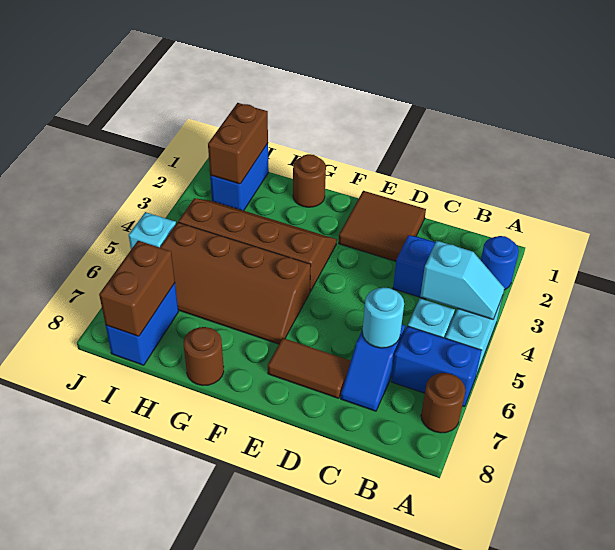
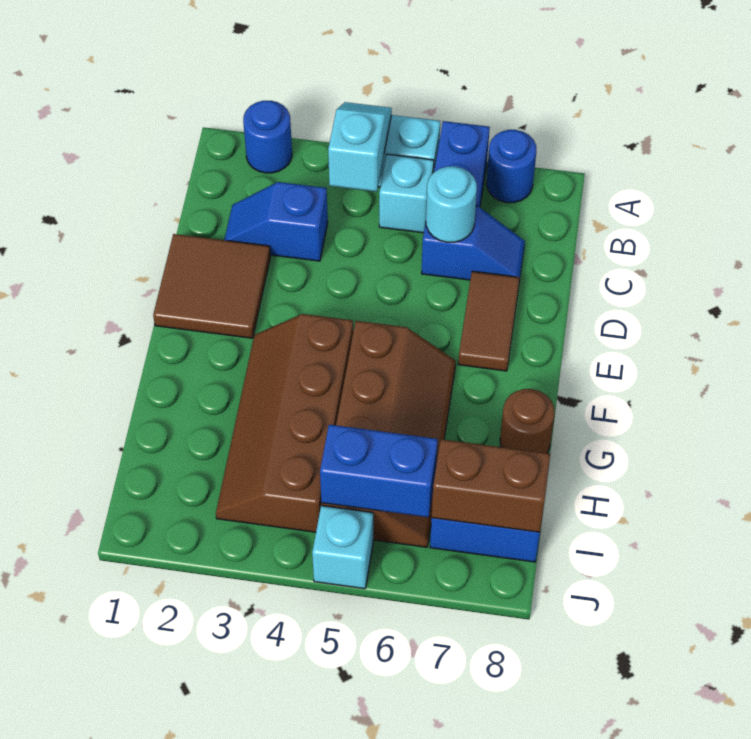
brown round brick A7 level 1 -> blue round brick A7 level 1
brown round brick G1 level 1 -> none
blue brick I1:I2 level 1 -> blue brick I5:I6 level 2
brown brick I1:I2 level 2 -> none

